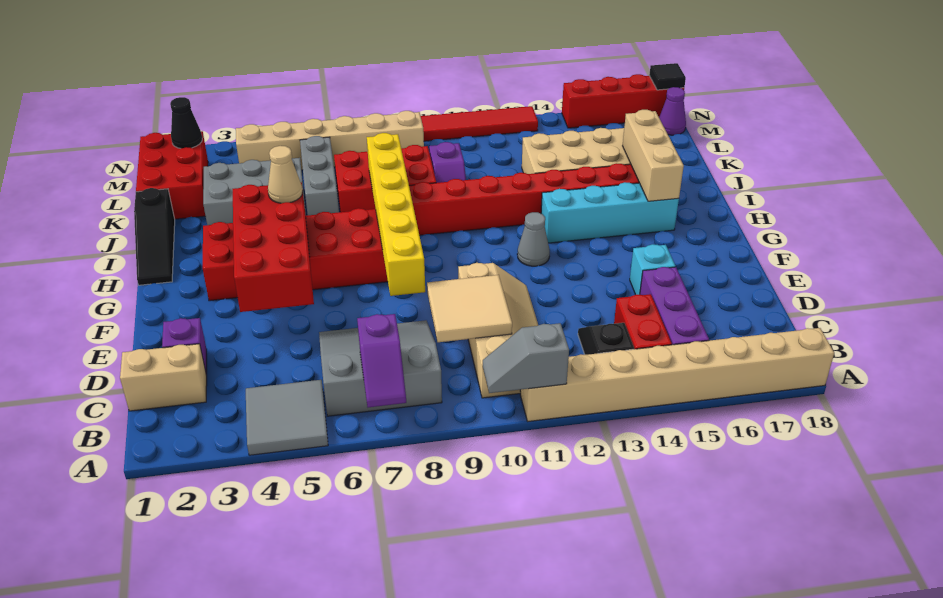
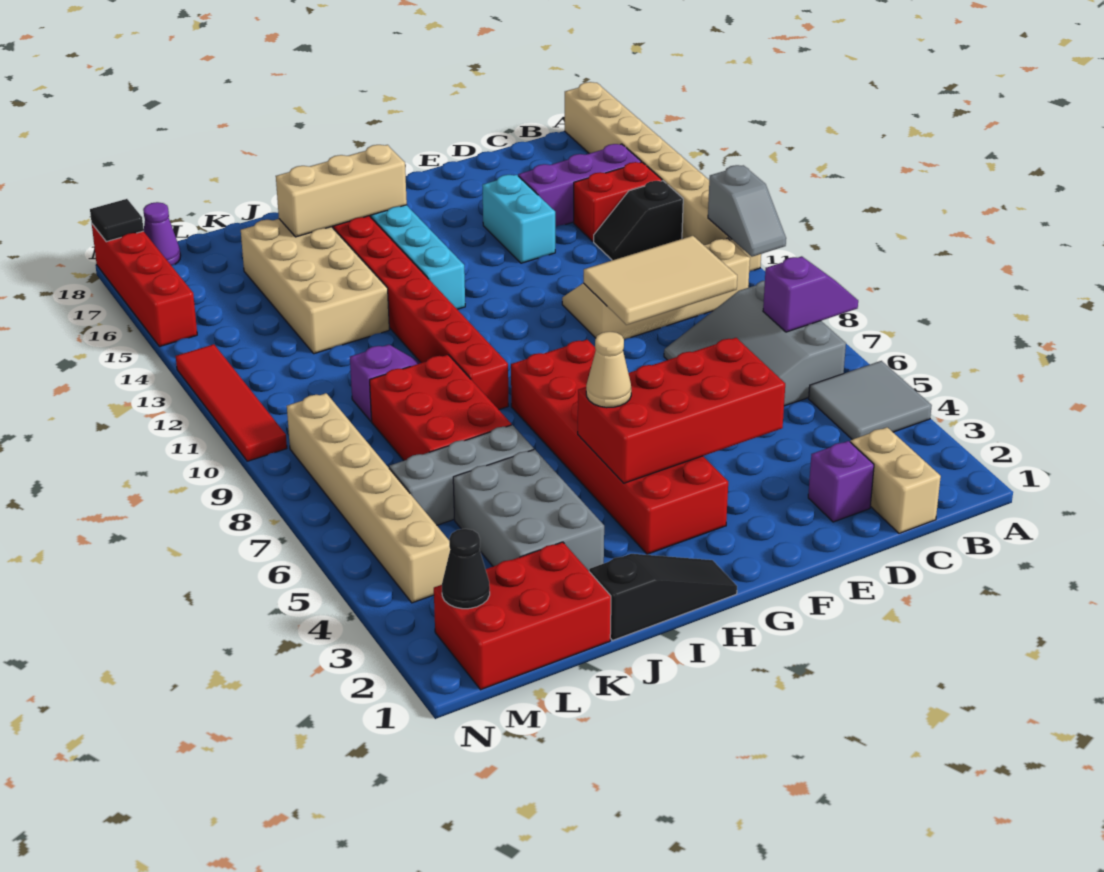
tan tile C9:D10 level 2 -> tan tile C9:E10 level 2
yellow brick E8:J8 level 2 -> none
cyan brick E15 level 1 -> cyan brick E14:E15 level 1
grey cone G12 level 1 -> none

